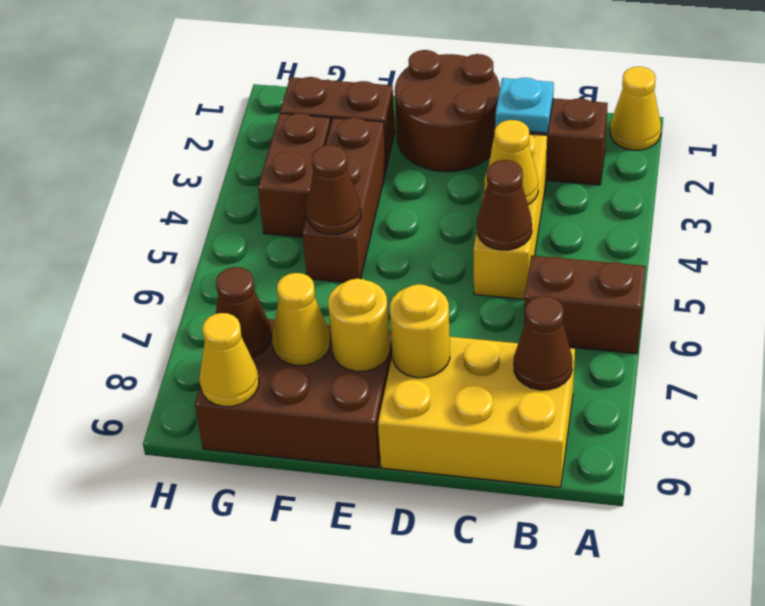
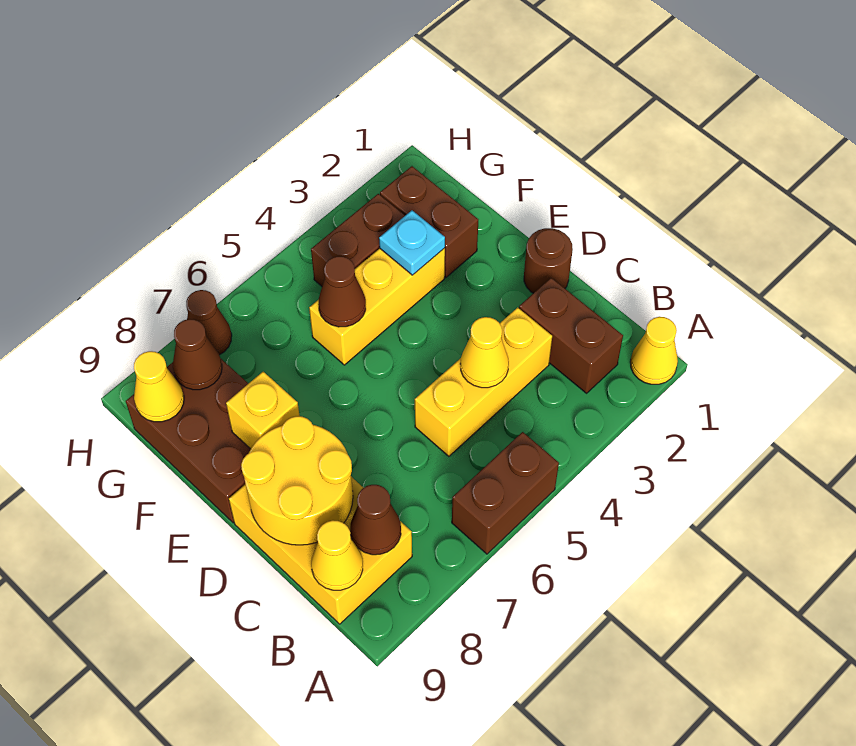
brown brick A6:B6 level 1 -> brown brick A5:A6 level 1
cyan plate C2 level 2 -> cyan plate F3 level 2
brown cone C5 level 2 -> brown cone H7 level 1
brown round brick D1:E2 level 1 -> brown round brick D1 level 1
yellow round brick D8 level 2 -> yellow round brick C8:D9 level 2
yellow round brick E8 level 2 -> yellow brick E8 level 2
brown brick F3:F5 level 1 -> yellow brick F3:F5 level 1
yellow cone F8 level 2 -> yellow cone B9 level 2

